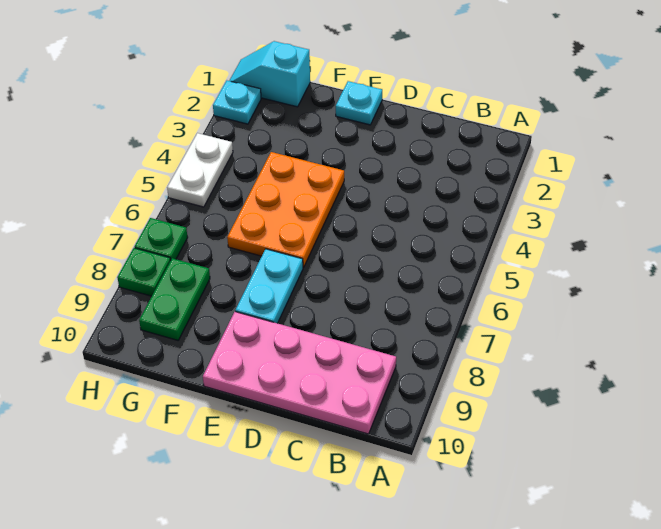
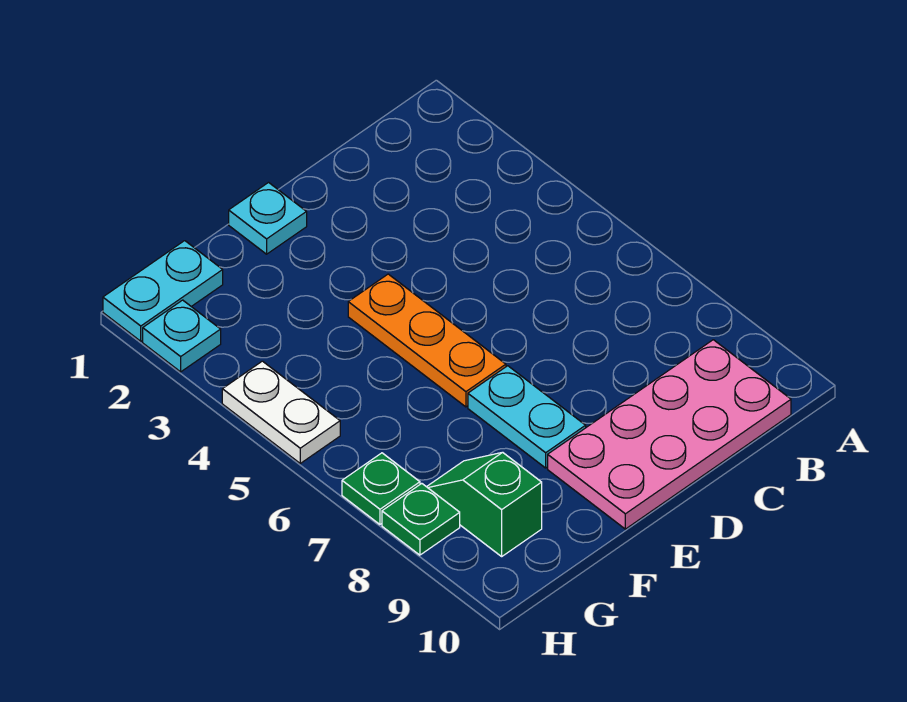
orange plate E4:F6 level 1 -> orange plate E4:E6 level 1
cyan slope G1:H1 level 1 top G -> cyan plate G1:H1 level 1
green plate G8:G9 level 1 -> green slope G8:G9 level 1 top 9

